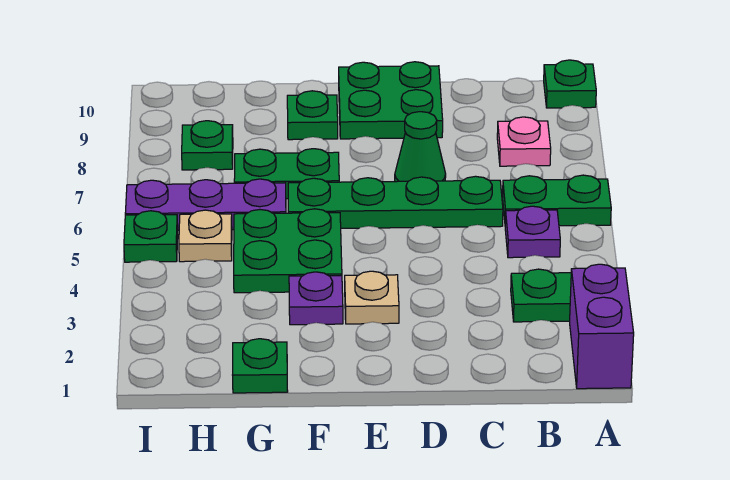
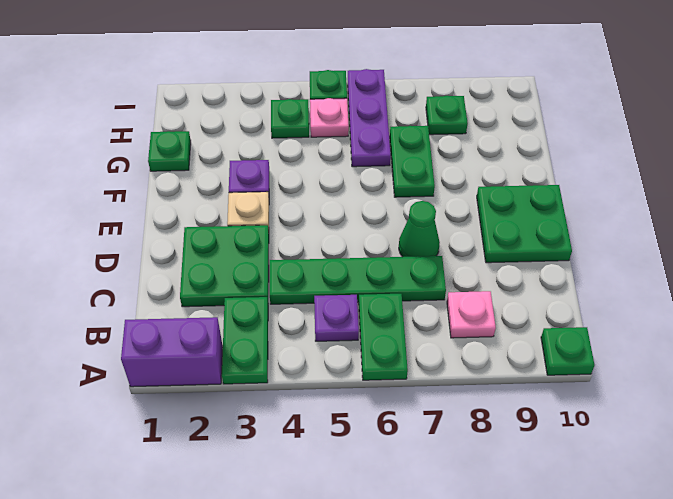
green plate C6:F6 level 1 -> green plate C4:C7 level 1
green plate F4:G5 level 1 -> green plate C2:D3 level 1
green plate F9 level 1 -> green plate H4 level 1
tan plate H5 level 1 -> pink plate H5 level 1

